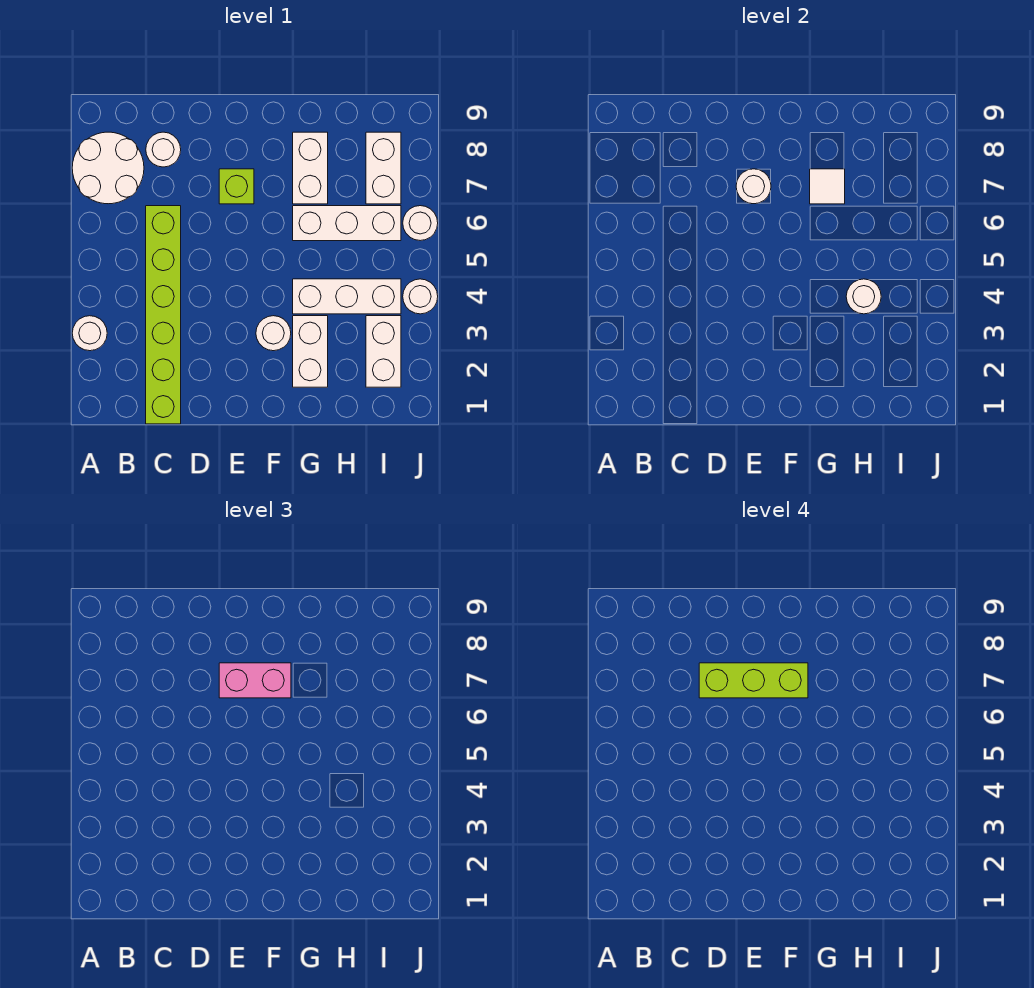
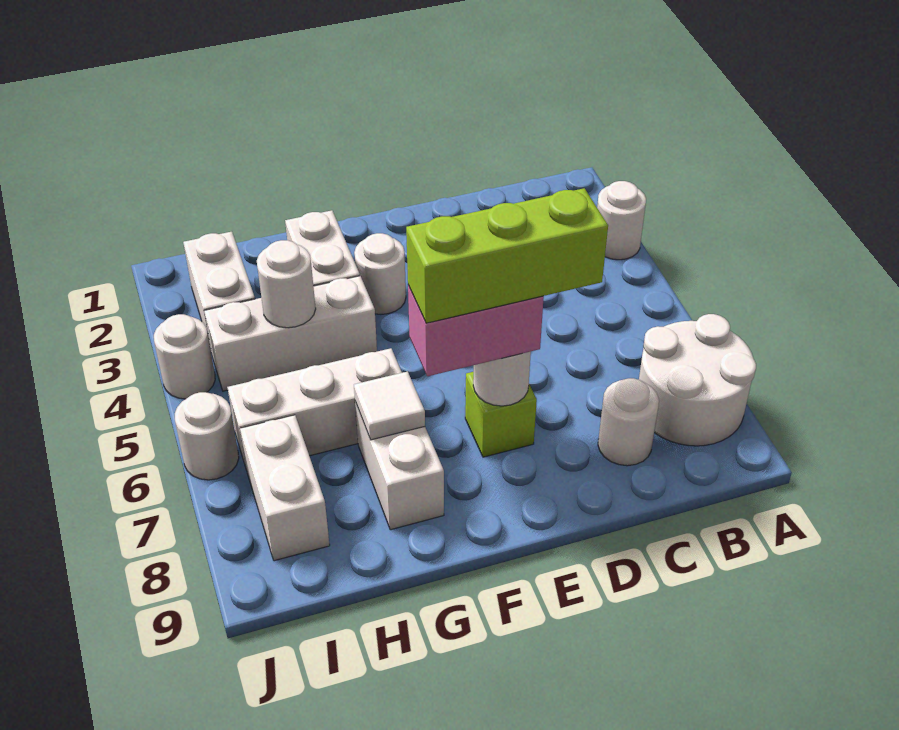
lime brick C1:C6 level 1 -> none

